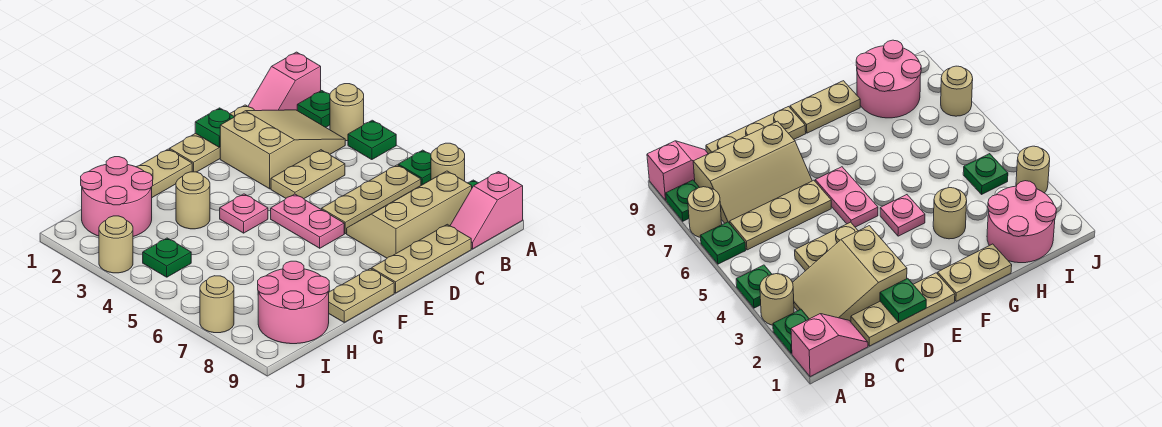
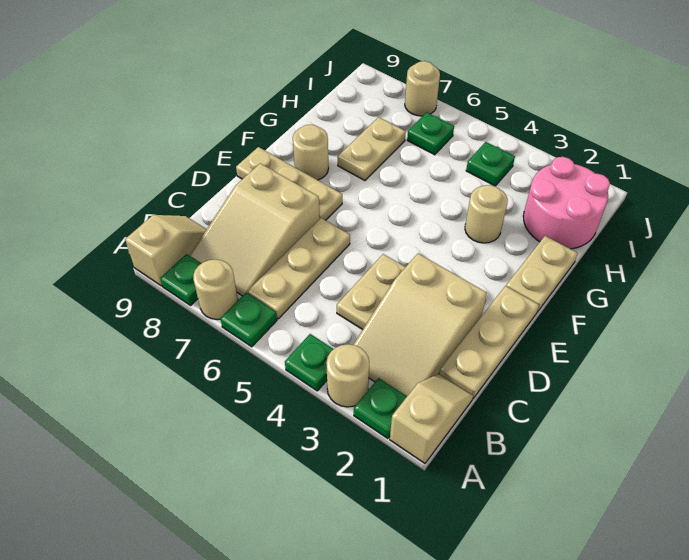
pink slope A1:B1 level 1 top A -> tan slope A1:B1 level 1 top A
pink slope A9:B9 level 1 top A -> tan slope A9:B9 level 1 top A
tan slope B7:D8 level 1 top 8 -> tan slope B7:D8 level 1 top D
tan plate C9:E9 level 1 -> tan plate E7:E9 level 1
green plate D1 level 2 -> green plate I6 level 1
pink plate E5:E6 level 1 -> none
pink plate F4 level 1 -> none
tan plate F9:G9 level 1 -> tan plate G7:H7 level 1
pink round brick H8:I9 level 1 -> none
tan round brick J3 level 1 -> tan round brick F8 level 1

